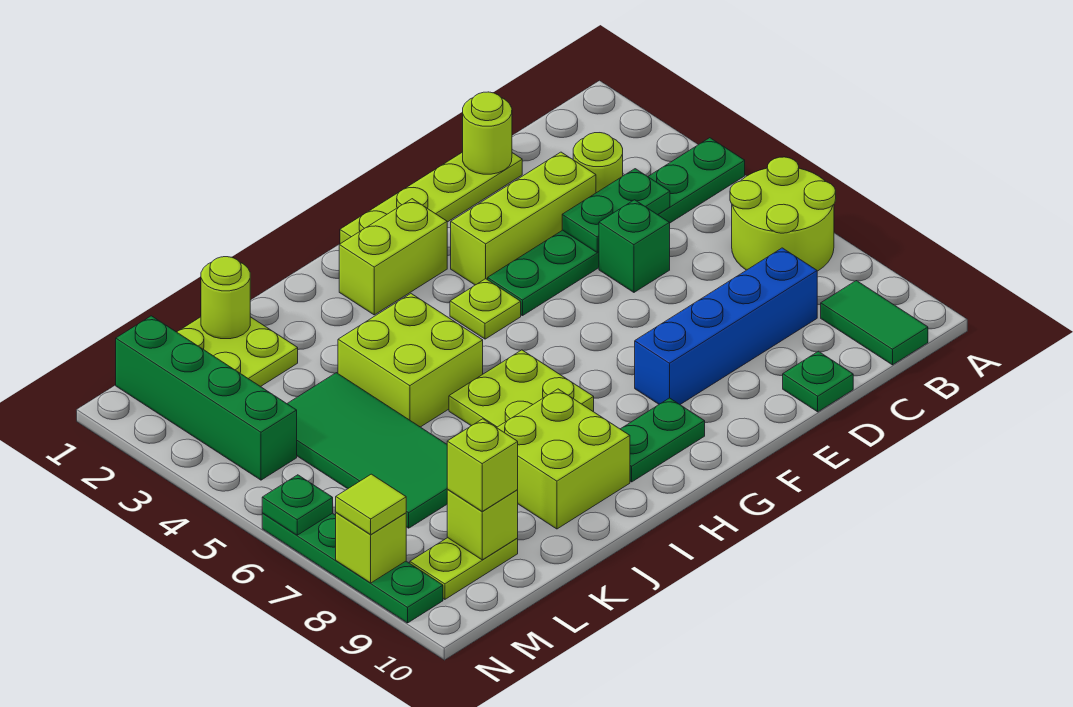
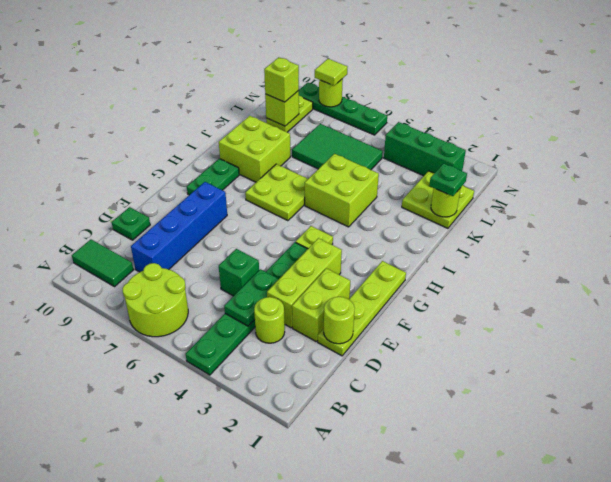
lime brick G2:H2 level 1 -> lime brick D2:E2 level 1
green tile K4:L7 level 1 -> green tile K5:L7 level 1
green brick M1:M4 level 1 -> green brick M2:M4 level 1
green plate N6 level 2 -> green plate K1 level 3
lime brick N8 level 2 -> lime round brick N8 level 2

